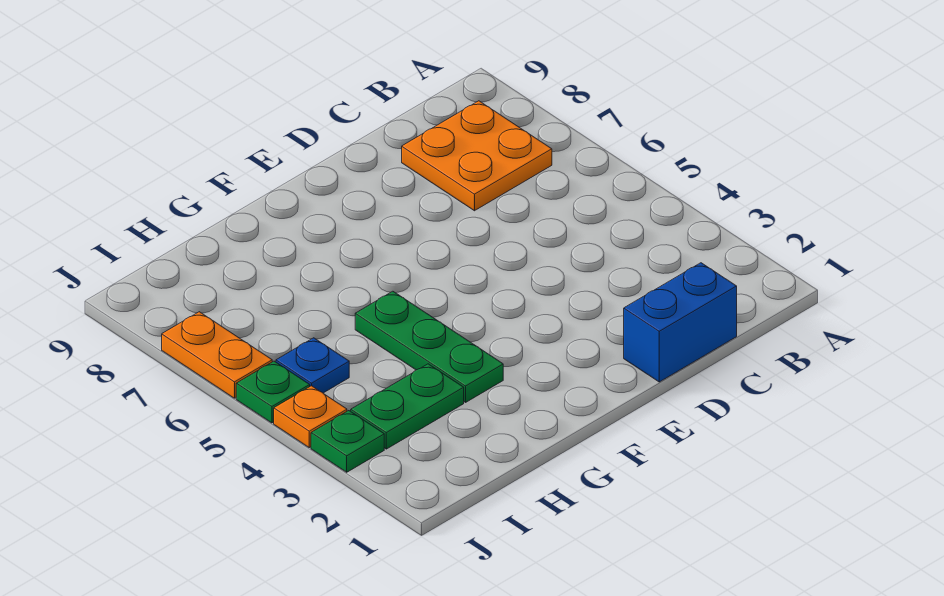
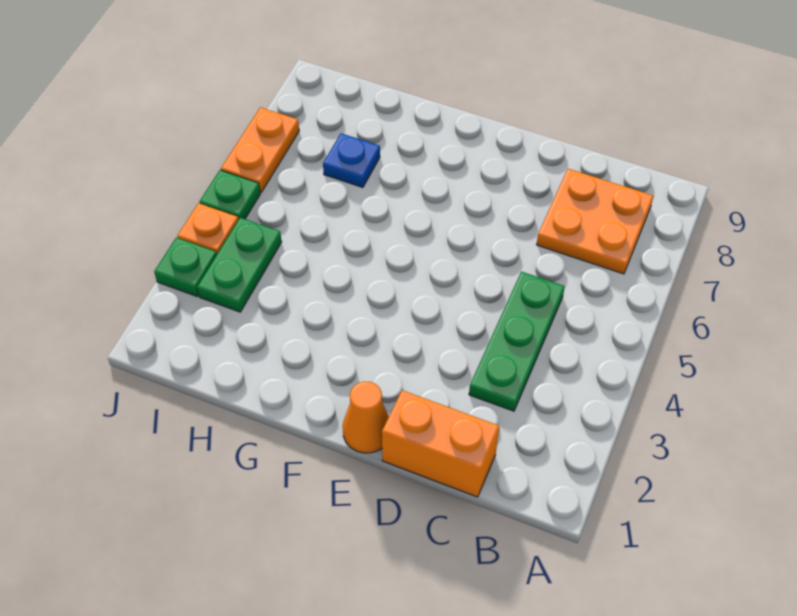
blue brick C1:D1 level 1 -> orange brick C1:D1 level 1
none -> orange cone E1 level 1
green plate G3:G5 level 1 -> green plate C3:C5 level 1
green plate H3:I3 level 1 -> green plate I3:I4 level 1
blue plate I5 level 1 -> blue plate H7 level 1

